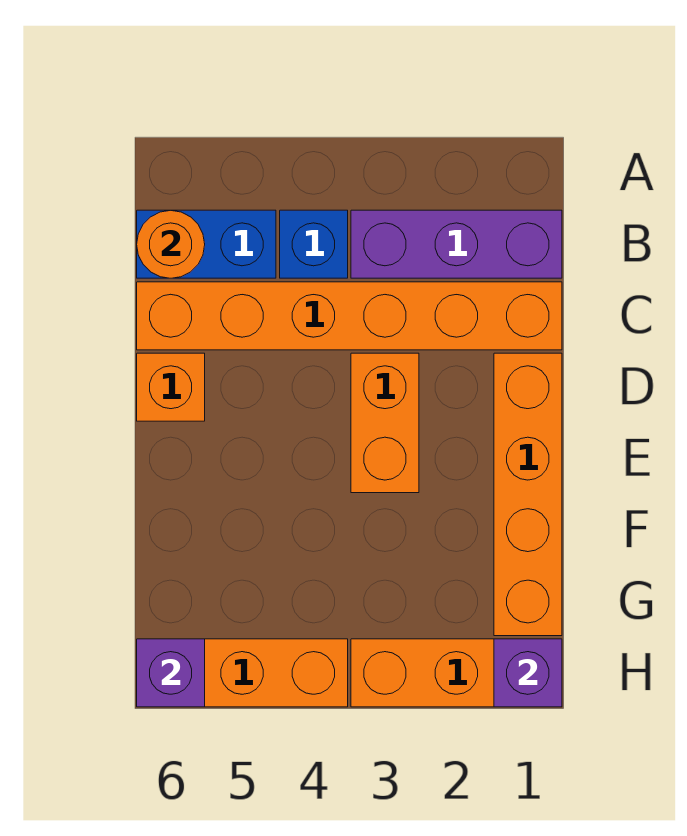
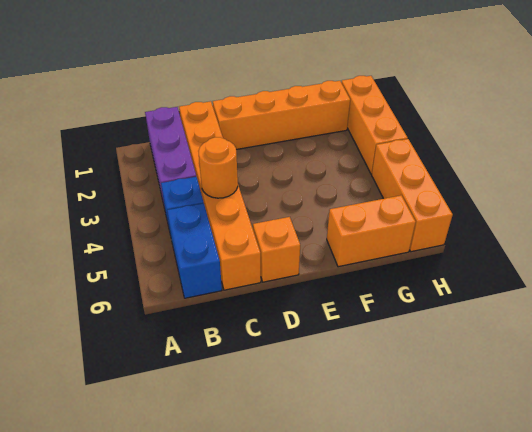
orange round brick B6 level 2 -> orange round brick C4 level 2
orange brick D3:E3 level 1 -> orange brick F6:G6 level 1
purple brick H1 level 2 -> none
purple brick H6 level 2 -> none

